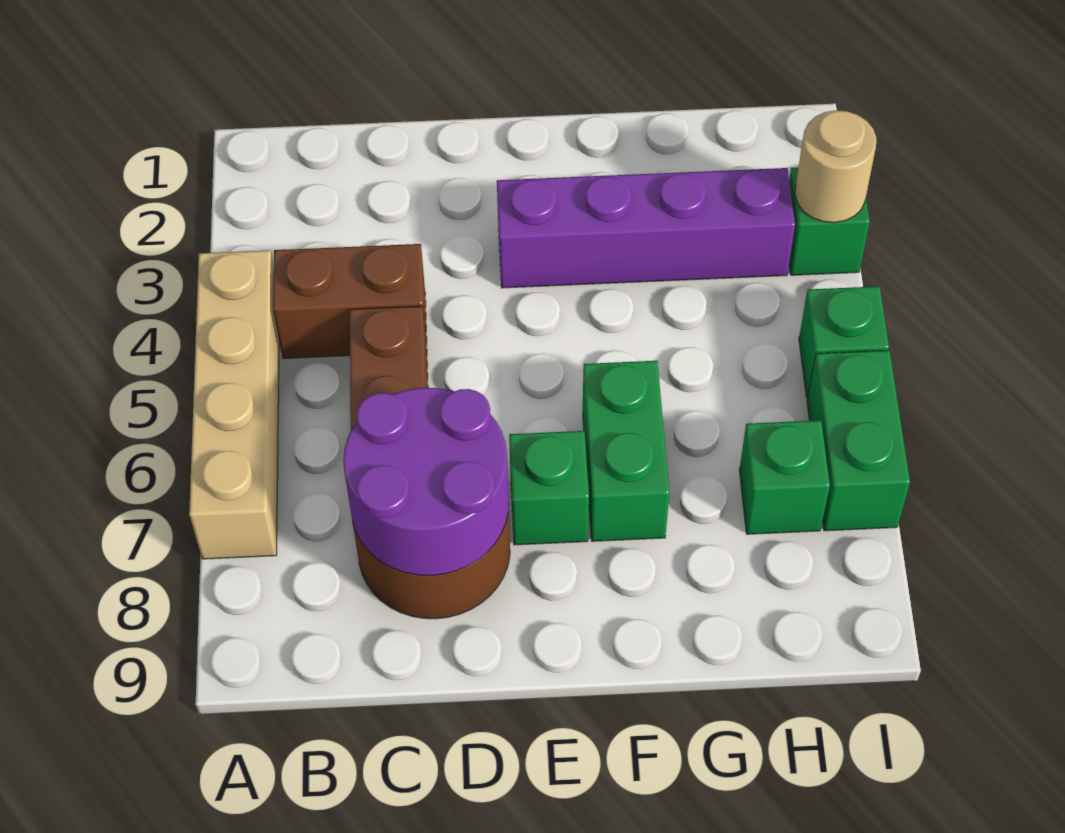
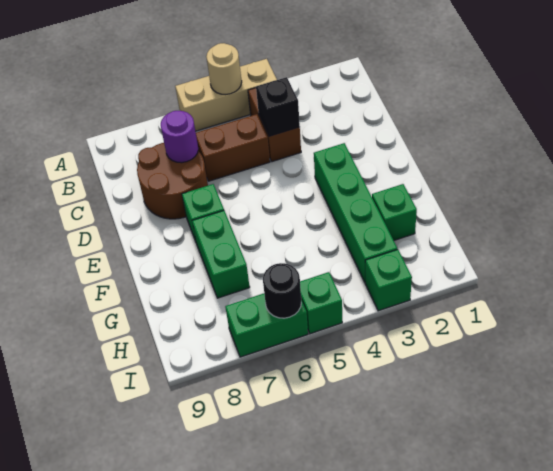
tan brick A4:A7 level 1 -> tan brick A4:A6 level 1
none -> black brick C4 level 2
purple round brick C7:D8 level 2 -> purple round brick C7 level 2
purple brick E3:H3 level 1 -> green brick E3:H3 level 1
green brick F6:F7 level 1 -> green brick F7:G7 level 1
green brick H7 level 1 -> green brick G2 level 1
tan round brick I3 level 2 -> tan round brick A5 level 2
none -> black round brick I6 level 2

